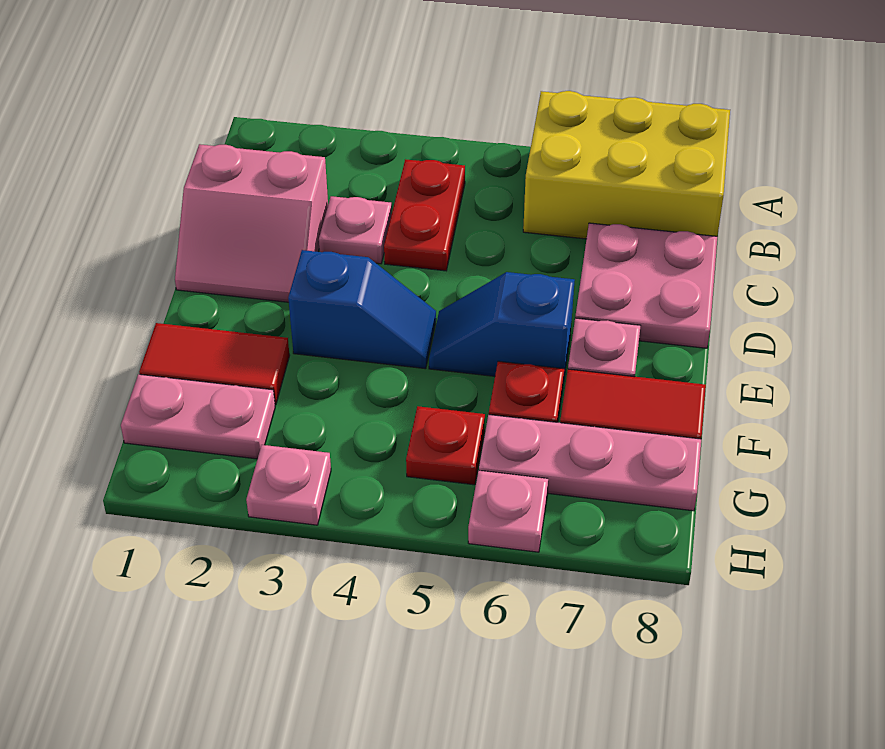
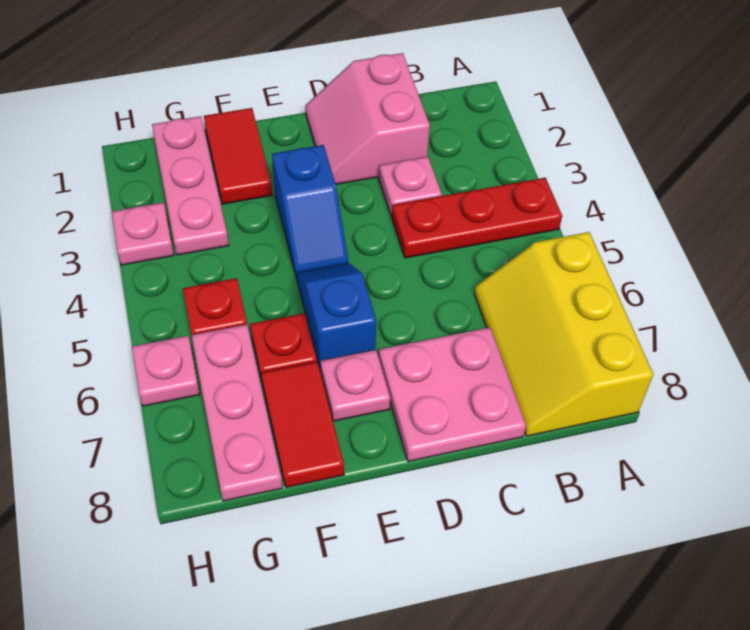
yellow brick A6:B8 level 1 -> yellow slope A6:B8 level 1 top A
red plate B4:C4 level 1 -> red plate A4:C4 level 1
pink plate G1:G2 level 1 -> pink plate G1:G3 level 1

